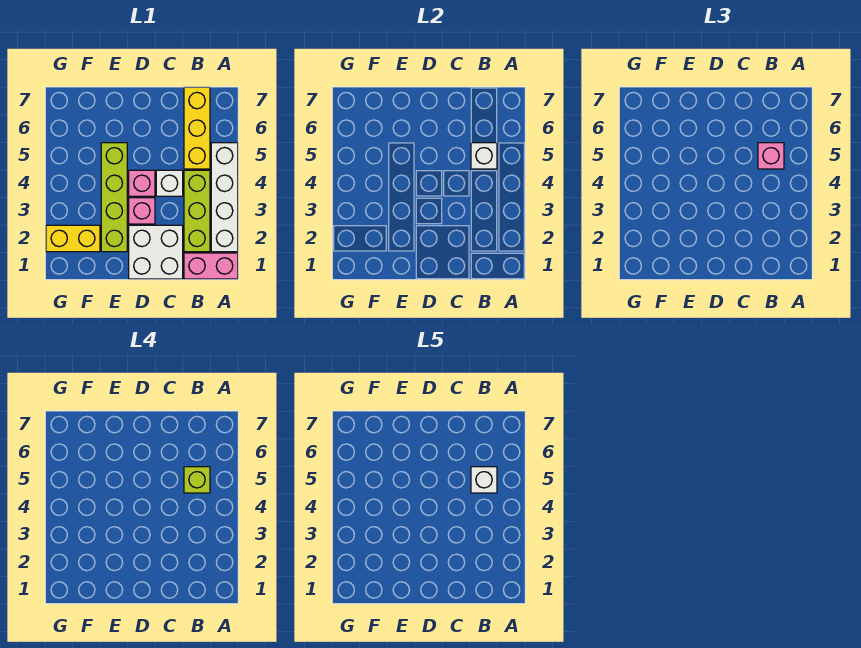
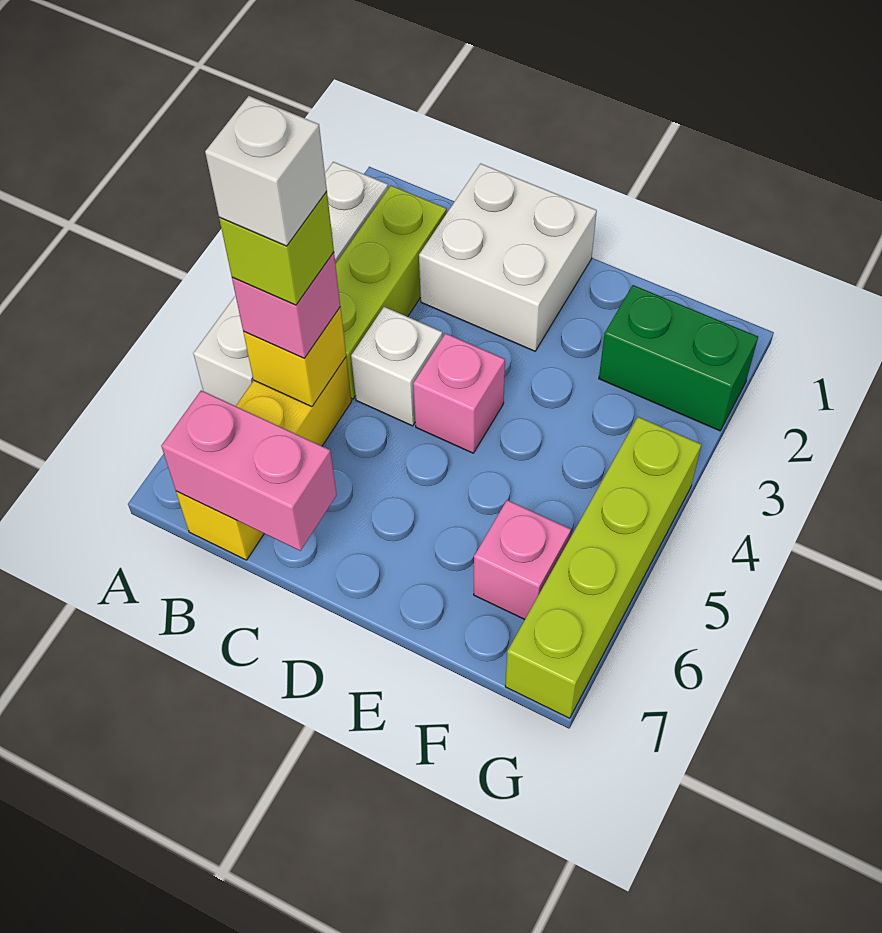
pink brick A1:B1 level 1 -> pink brick B7:C7 level 2
white brick B5 level 2 -> yellow brick B5 level 2
pink brick D3 level 1 -> pink brick F6 level 1
lime brick E2:E5 level 1 -> lime brick G4:G7 level 1
yellow brick F2:G2 level 1 -> green brick F2:G2 level 1

